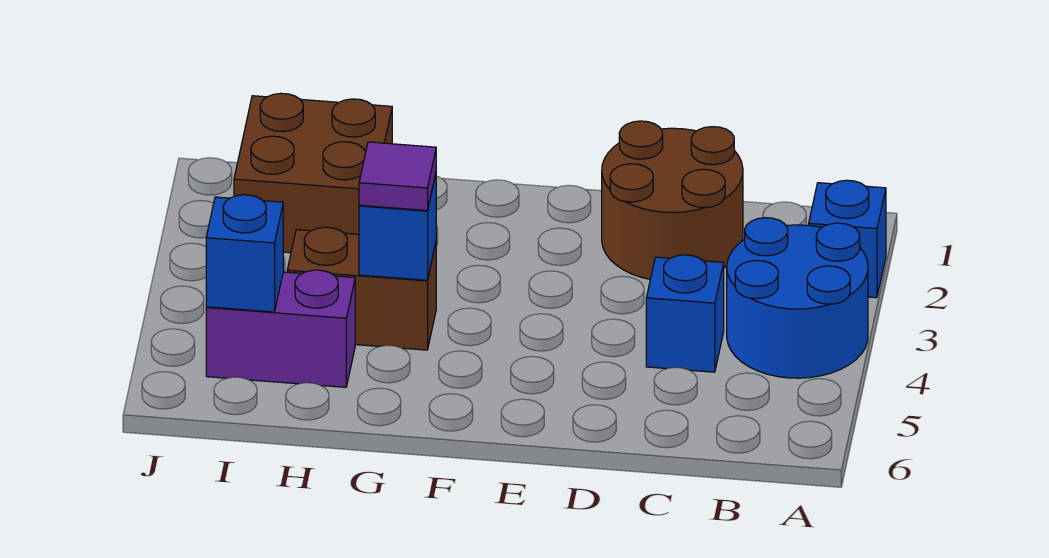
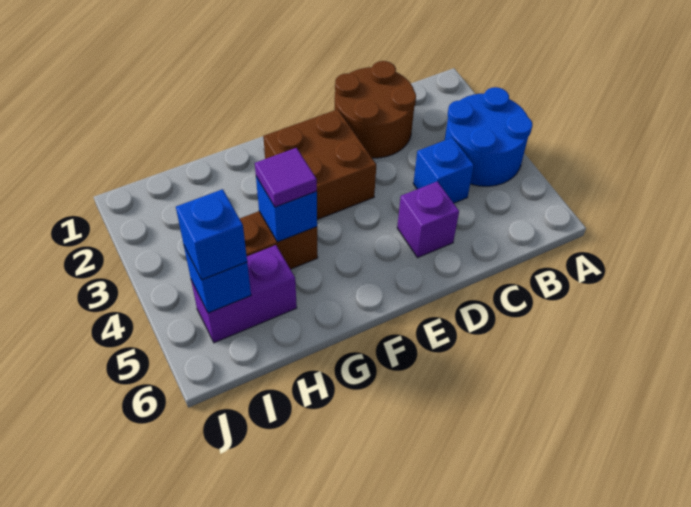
blue brick A2 level 1 -> blue brick I5 level 3
none -> purple brick D5 level 1
brown brick H1:I2 level 1 -> brown brick E2:F3 level 1

